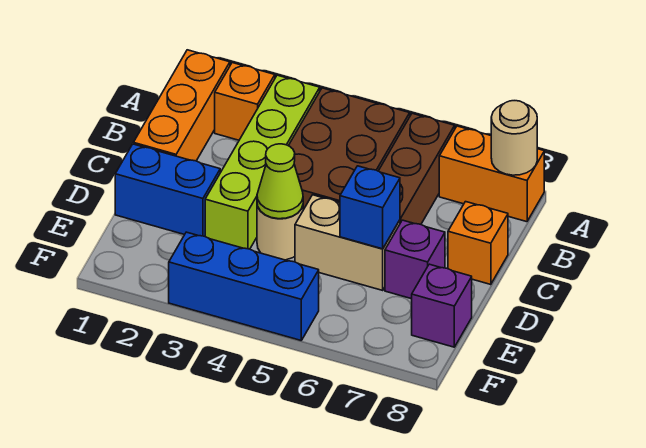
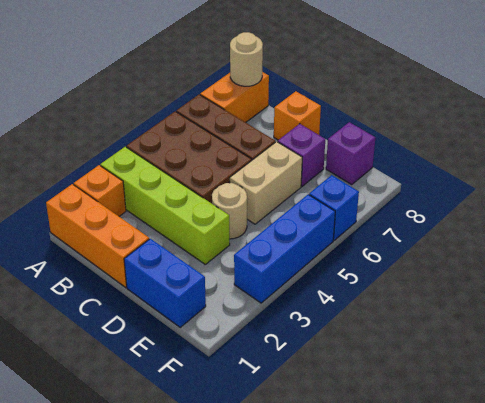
blue brick D1:D2 level 1 -> blue brick D1:E1 level 1
lime cone D4 level 2 -> none
blue brick D6 level 2 -> blue brick F6 level 1

